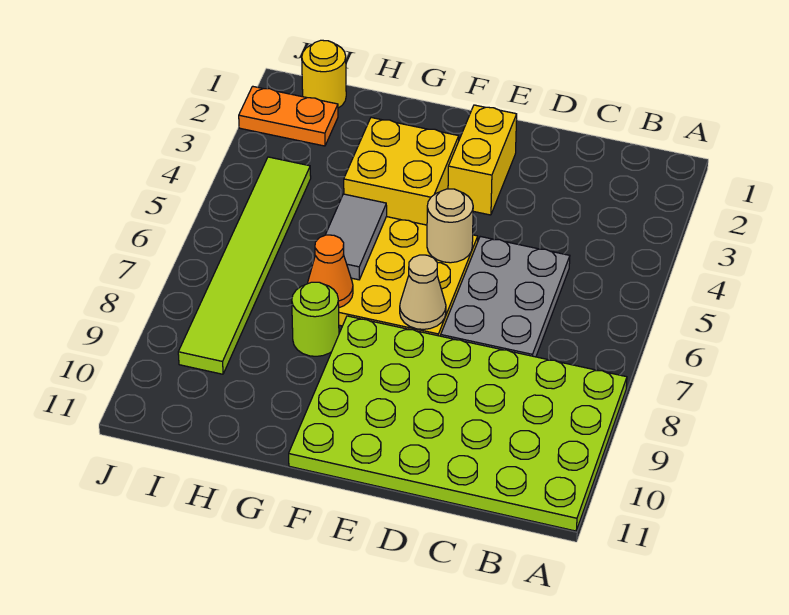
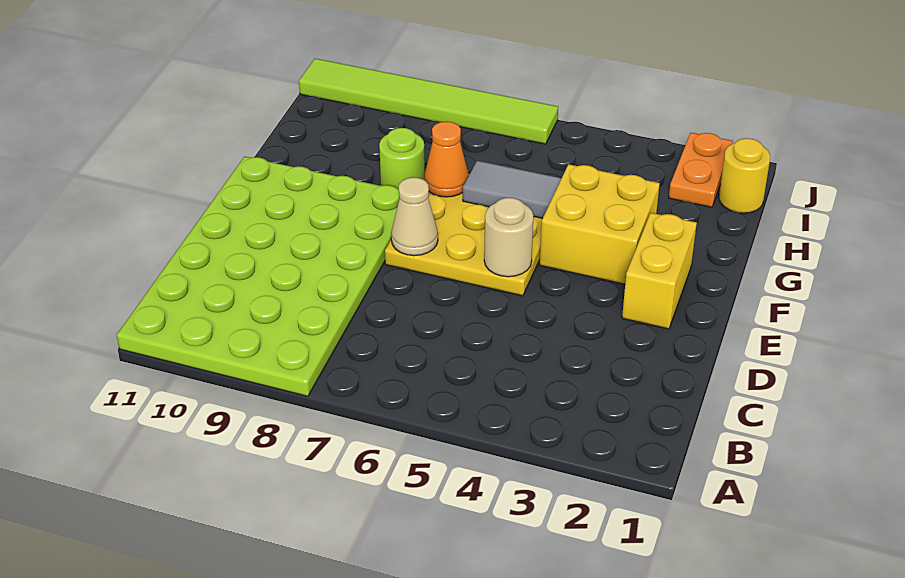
grey plate C5:D7 level 1 -> none
yellow brick E2:E3 level 1 -> yellow brick E2:F2 level 1
lime tile I4:I9 level 1 -> lime tile J6:J11 level 1

